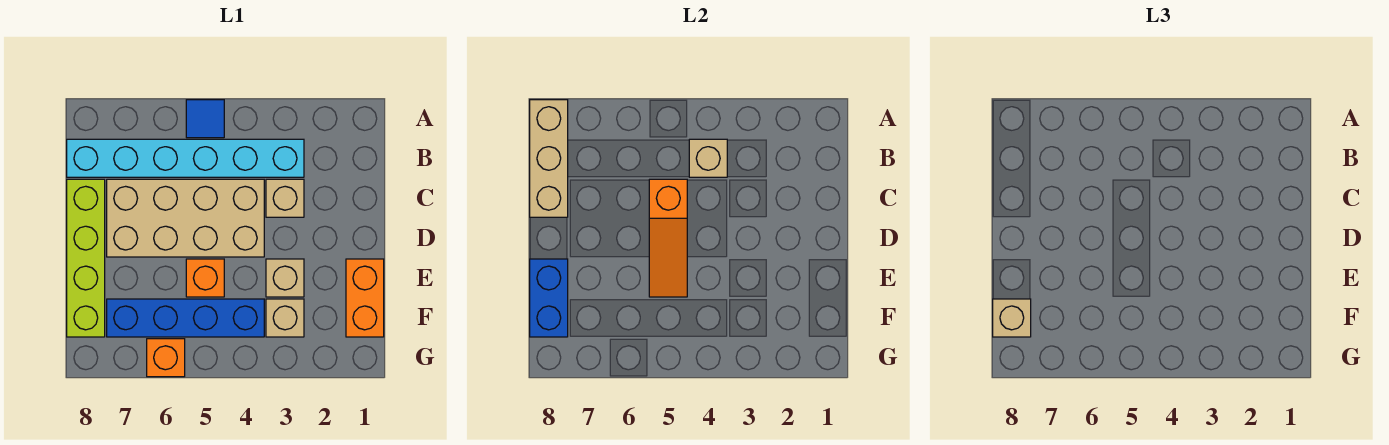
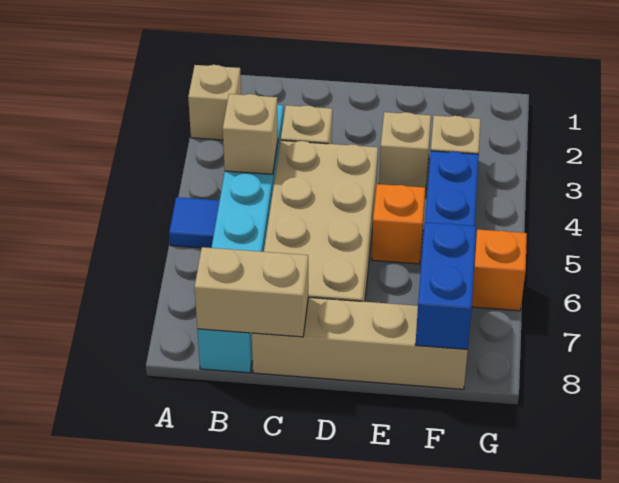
tan brick A8:C8 level 2 -> tan brick B8:C8 level 2
orange slope C5:E5 level 2 top C -> none
lime brick C8:F8 level 1 -> tan brick C8:F8 level 1
orange brick E1:F1 level 1 -> none
blue brick E8:F8 level 2 -> blue brick F7:F8 level 2
tan brick F8 level 3 -> tan brick A2 level 1

